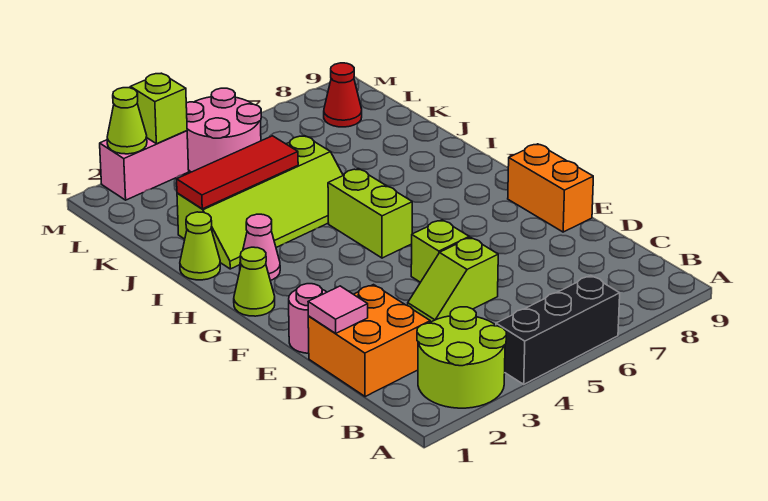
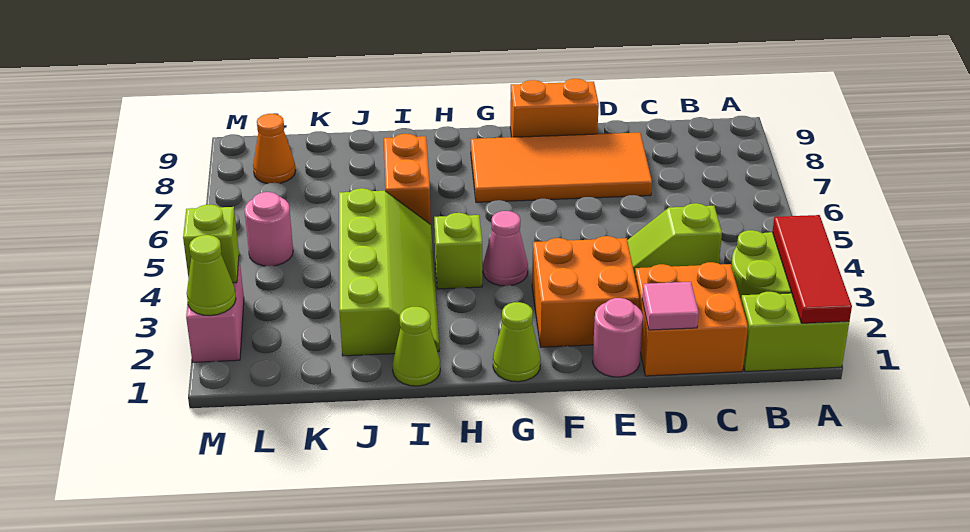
black brick A4:A6 level 1 -> none
lime slope D4:D5 level 1 top 5 -> lime slope C4:D4 level 1 top C
none -> orange tile D7:G8 level 1
none -> orange brick E2:F3 level 1
lime brick E5 level 1 -> lime brick H4 level 1
lime brick G5:H5 level 1 -> lime brick A1:B1 level 1
pink cone H2 level 1 -> pink cone G4 level 1
none -> orange brick I6:I7 level 1
red tile J2:J4 level 2 -> red tile A1:A3 level 2
pink round brick L4:M5 level 1 -> pink round brick L5 level 1
red cone L8 level 1 -> orange cone L8 level 1

